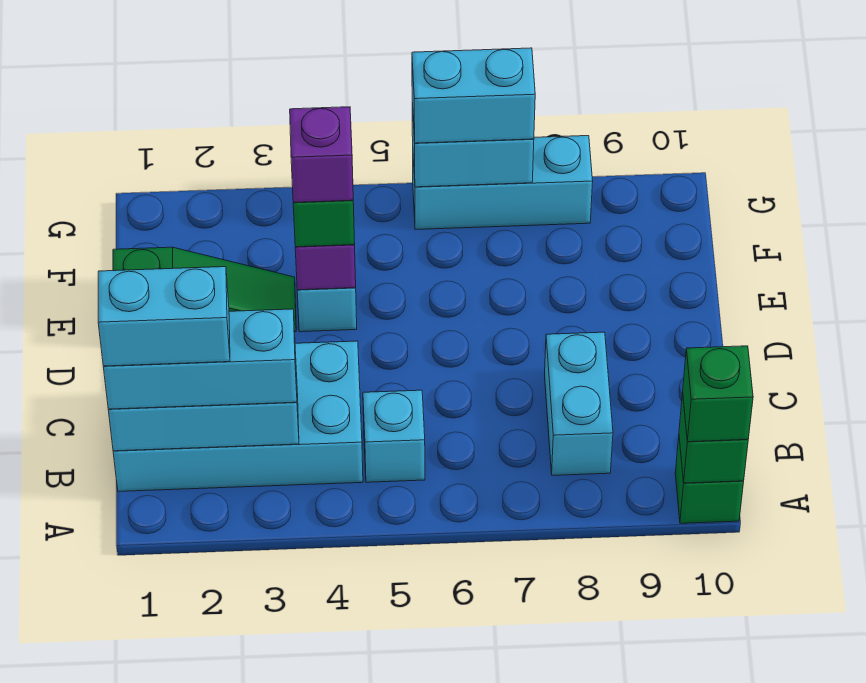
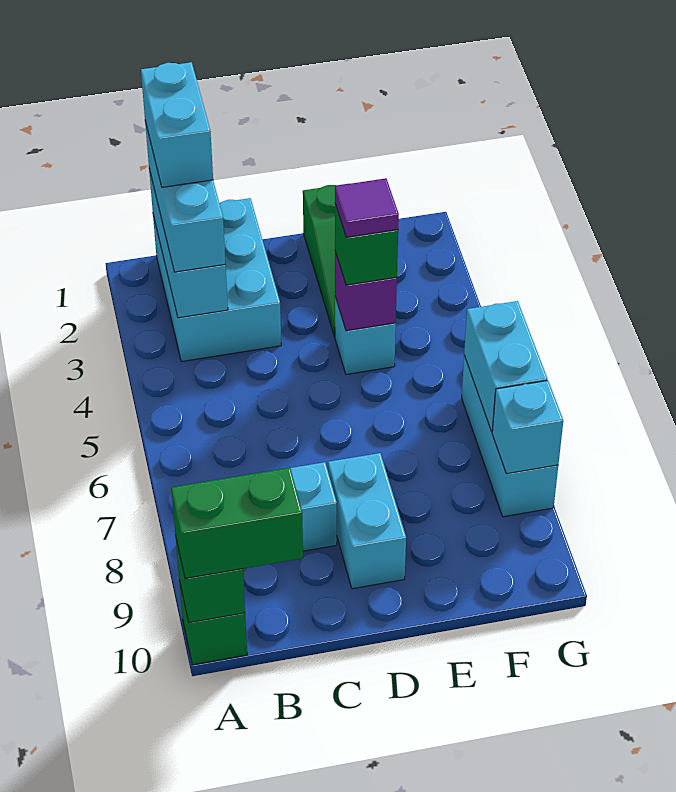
green brick A10 level 3 -> green brick A10:B10 level 3
cyan brick B1:C4 level 1 -> cyan brick B1:C3 level 1
cyan brick B5 level 1 -> cyan brick G8 level 2
purple brick E4 level 4 -> purple tile E4 level 4
cyan brick G6:G7 level 3 -> cyan brick D8:D9 level 1

